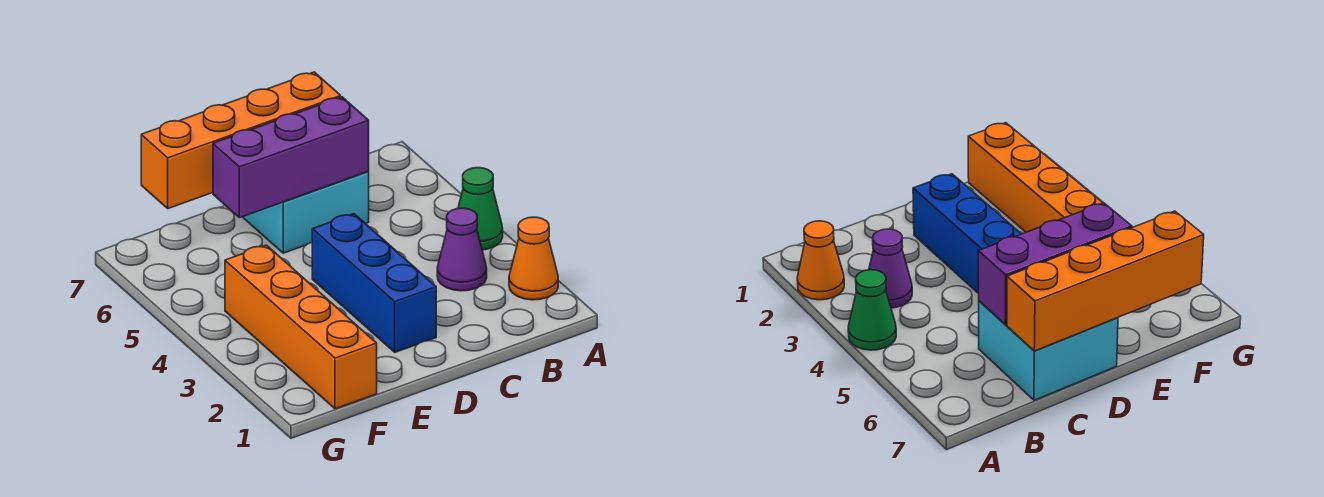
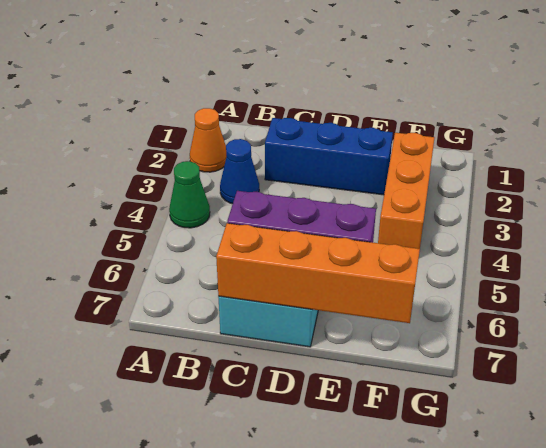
purple cone B3 level 1 -> blue cone B3 level 1
blue brick D2:D4 level 1 -> blue brick C2:E2 level 1
orange brick F1:F4 level 1 -> orange brick F2:F4 level 1

